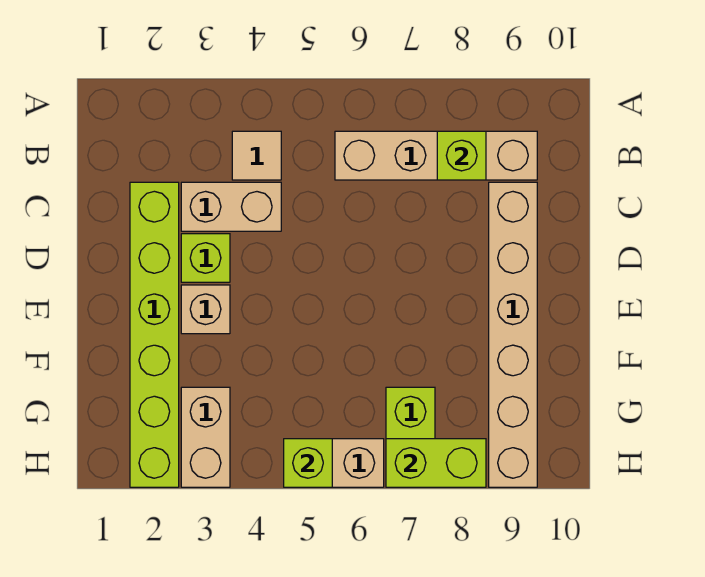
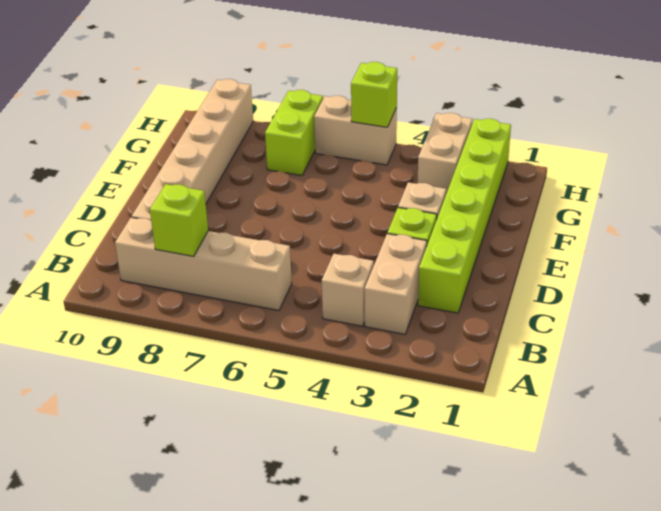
tan tile B4 level 1 -> tan brick B4 level 1
tan brick C3:C4 level 1 -> tan brick B3:C3 level 1
lime brick H7:H8 level 2 -> none

